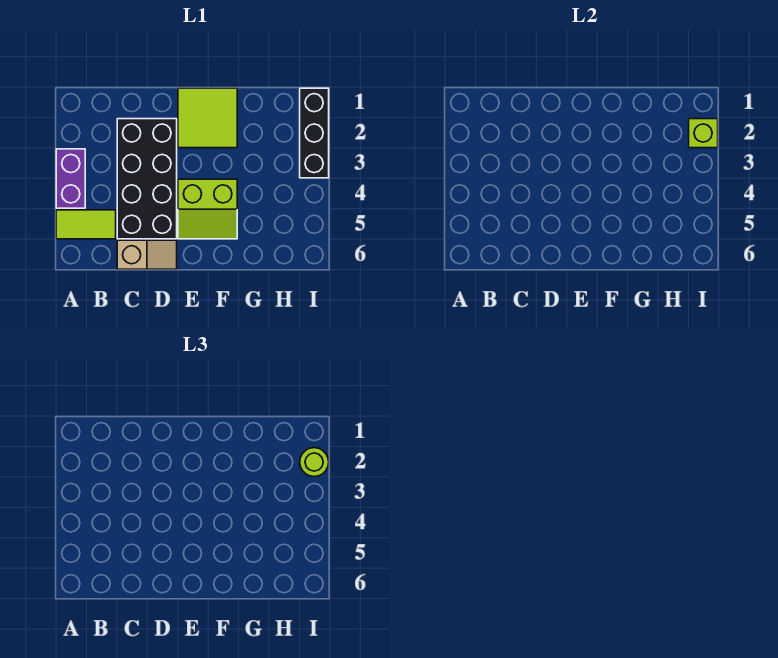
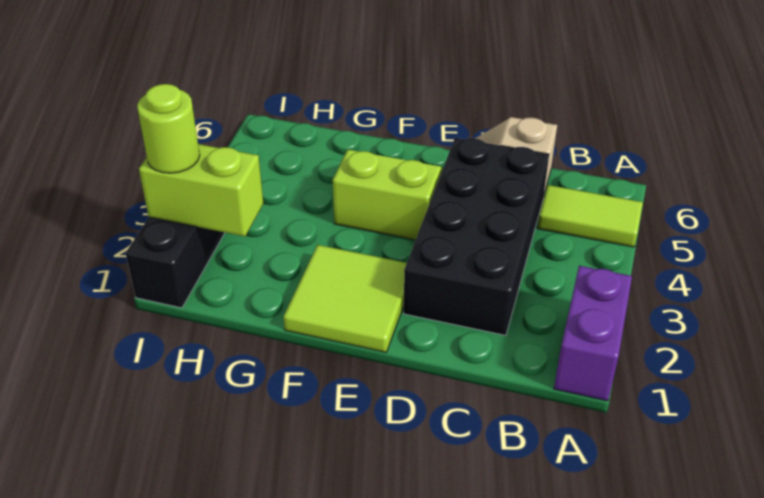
purple brick A3:A4 level 1 -> purple brick A1:A2 level 1
lime brick I2 level 2 -> lime brick H2:I2 level 2

